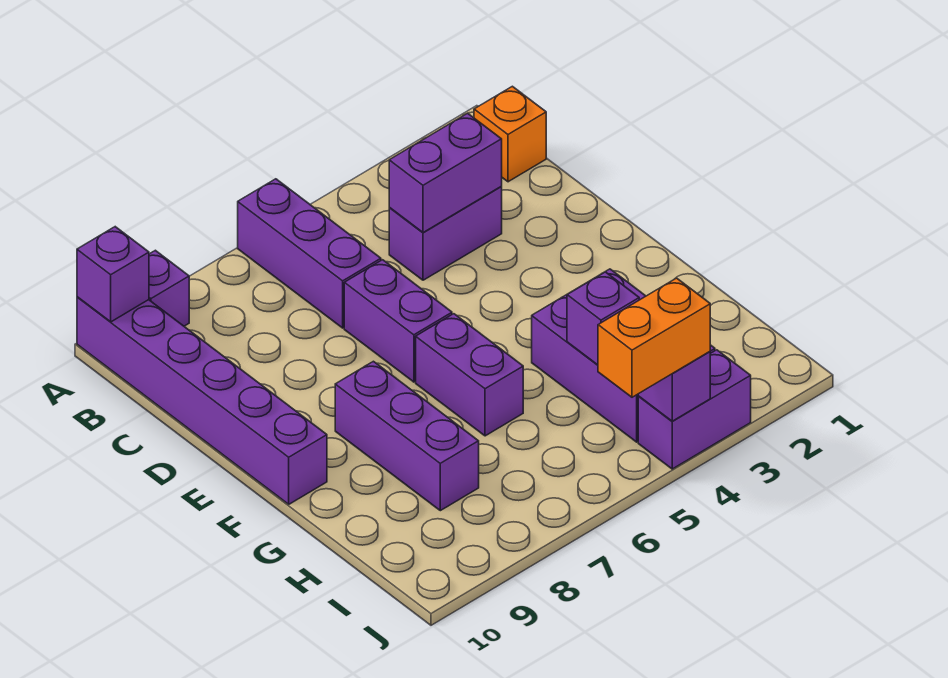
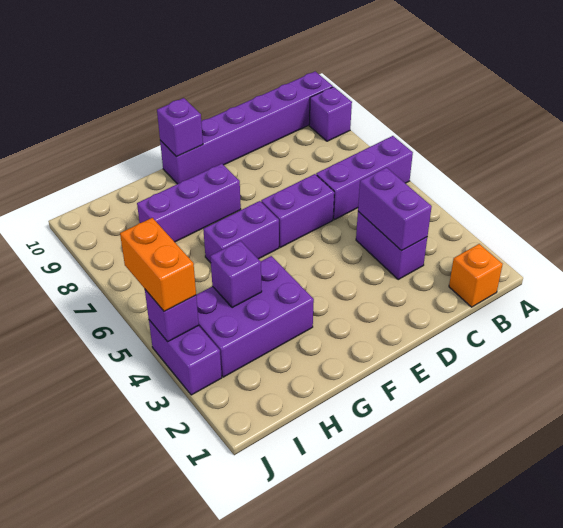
purple brick A10 level 2 -> purple brick F10 level 2

